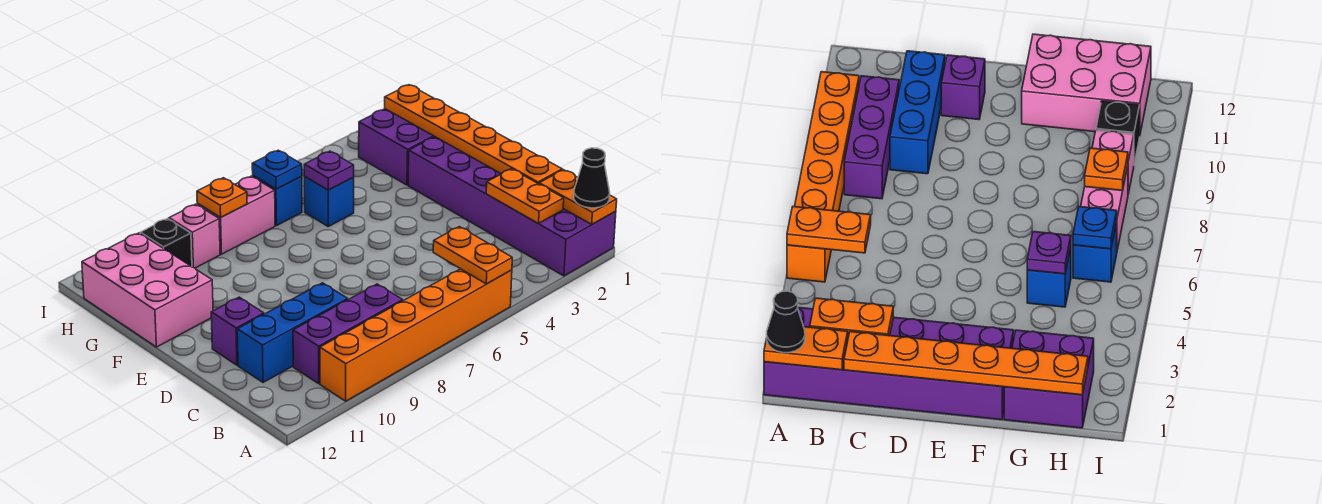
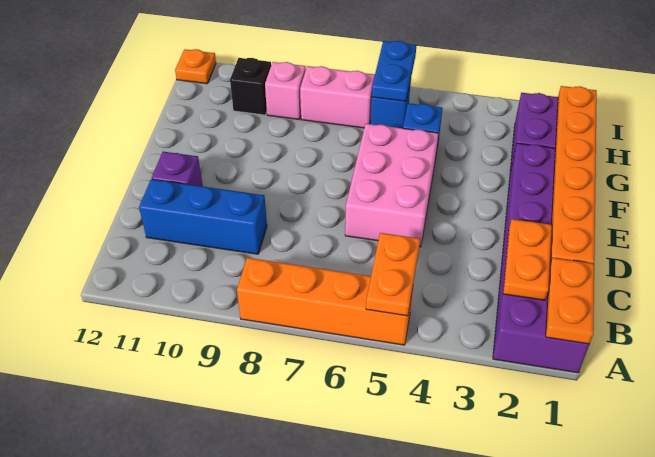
black cone A1 level 3 -> none
orange brick A5:A10 level 1 -> orange brick A5:A8 level 1
purple brick B8:B10 level 1 -> none
pink brick F11:H12 level 1 -> pink brick D5:F6 level 1
purple plate G5 level 2 -> none
blue plate H6 level 2 -> blue plate H6:I6 level 2
orange plate H8 level 2 -> orange plate I12 level 1

